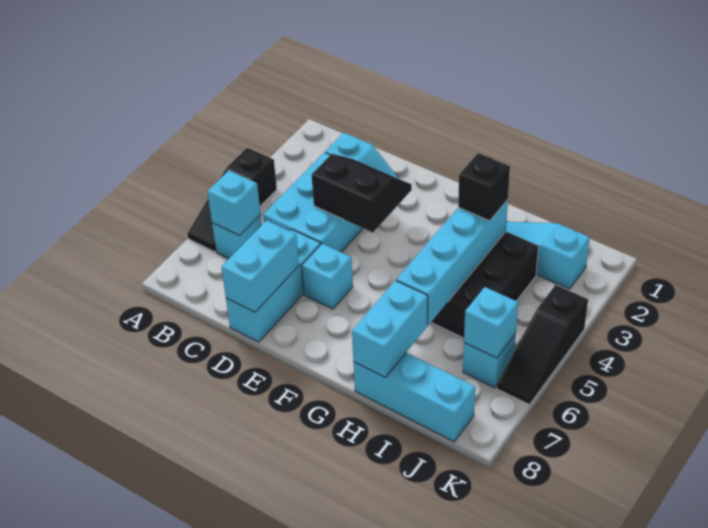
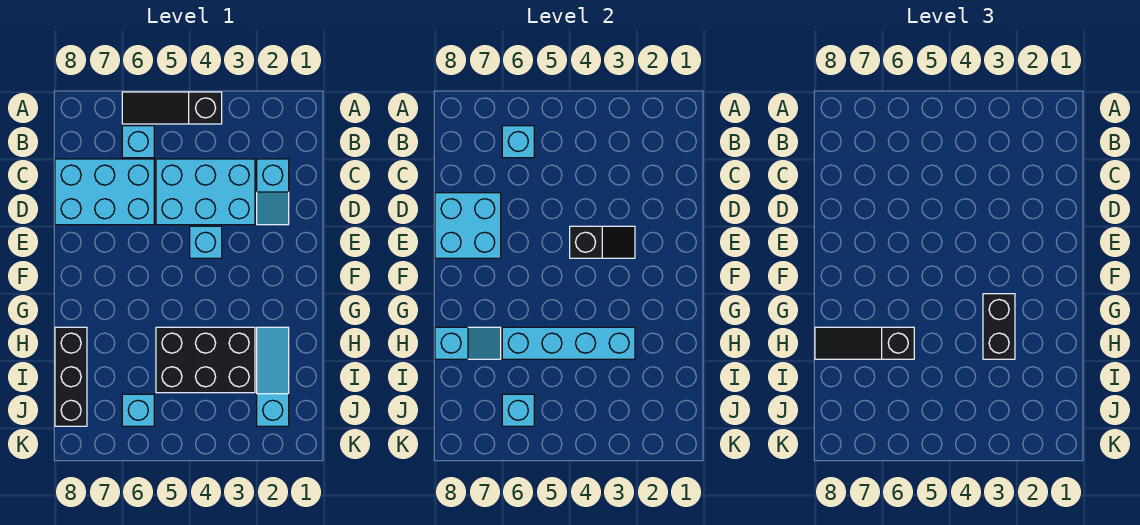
black slope D3:E4 level 2 top 4 -> black slope E3:E4 level 2 top 4
cyan brick D6:D8 level 1 -> cyan brick C6:D8 level 1
cyan brick D7:D8 level 2 -> cyan brick D7:E8 level 2
cyan brick E6 level 1 -> cyan brick E4 level 1
black brick H3 level 3 -> black brick G3:H3 level 3
cyan brick H7:H8 level 2 -> cyan slope H7:H8 level 2 top 8
cyan brick H8:J8 level 1 -> black brick H8:J8 level 1
black slope K4:K6 level 1 top 4 -> black slope H6:H8 level 3 top 6

